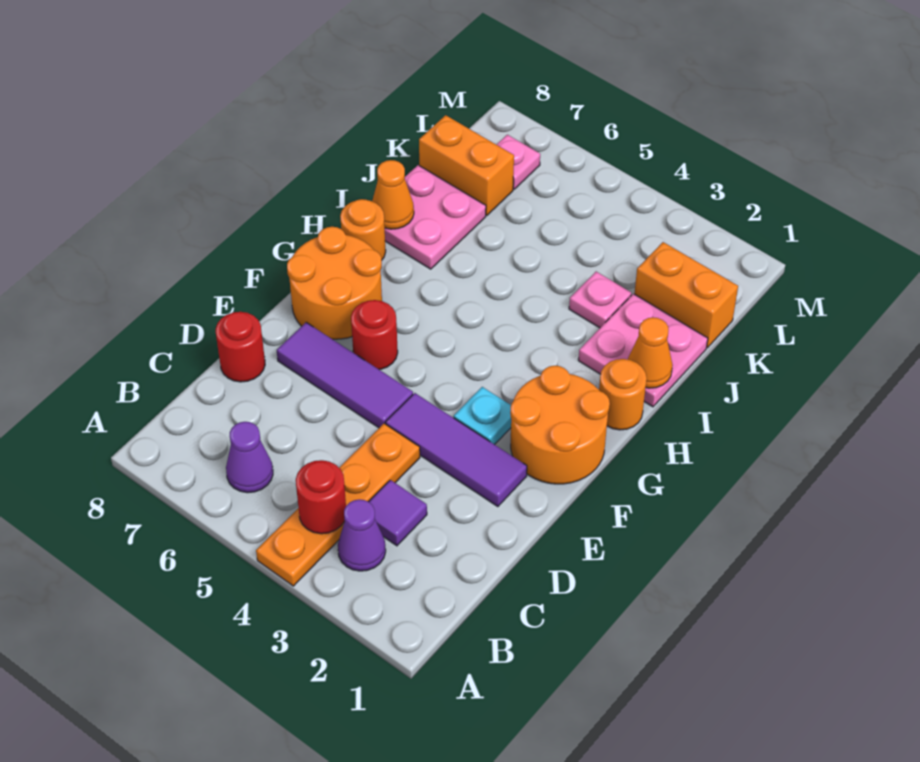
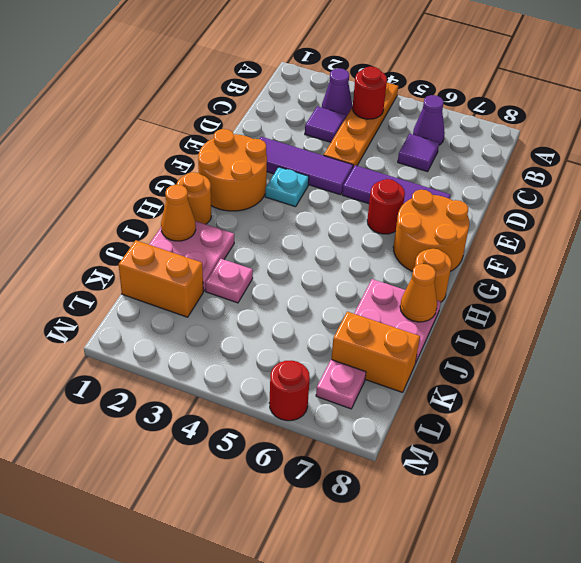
none -> purple tile C6 level 1
red round brick D8 level 1 -> red round brick M6 level 1

